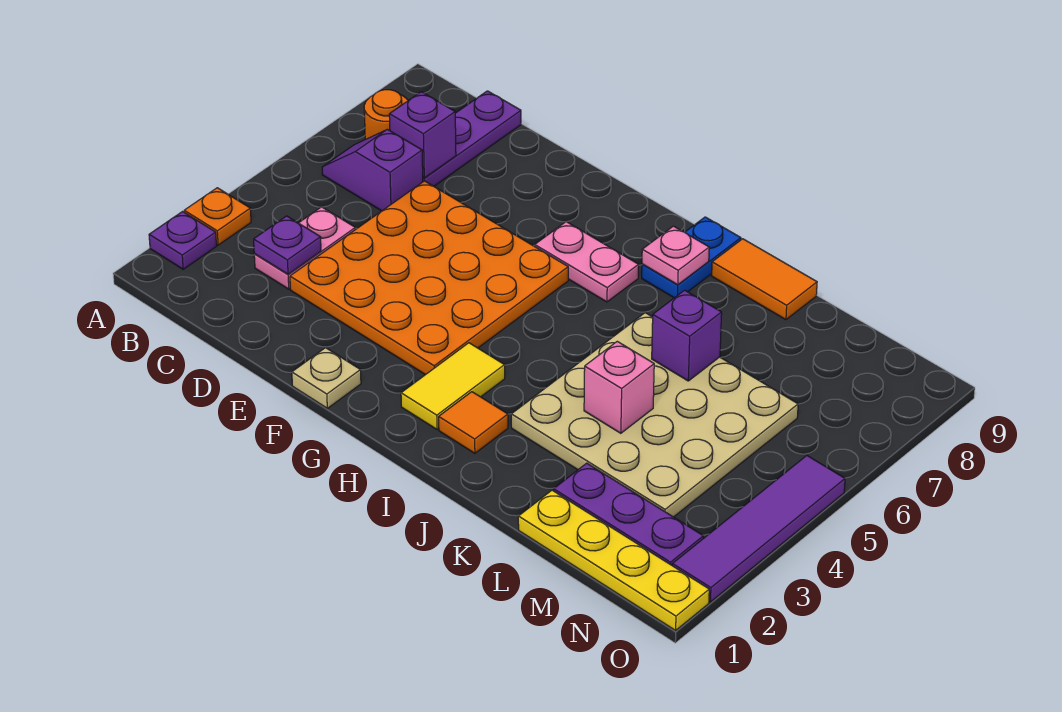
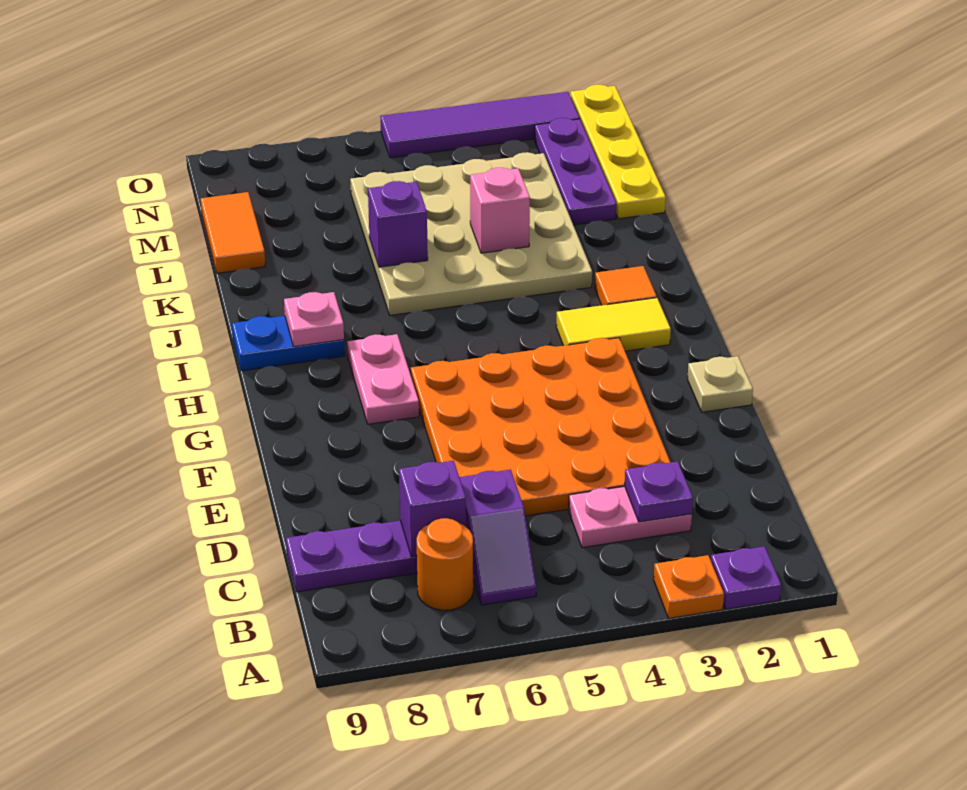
orange tile J9:K9 level 1 -> orange tile L9:M9 level 1

